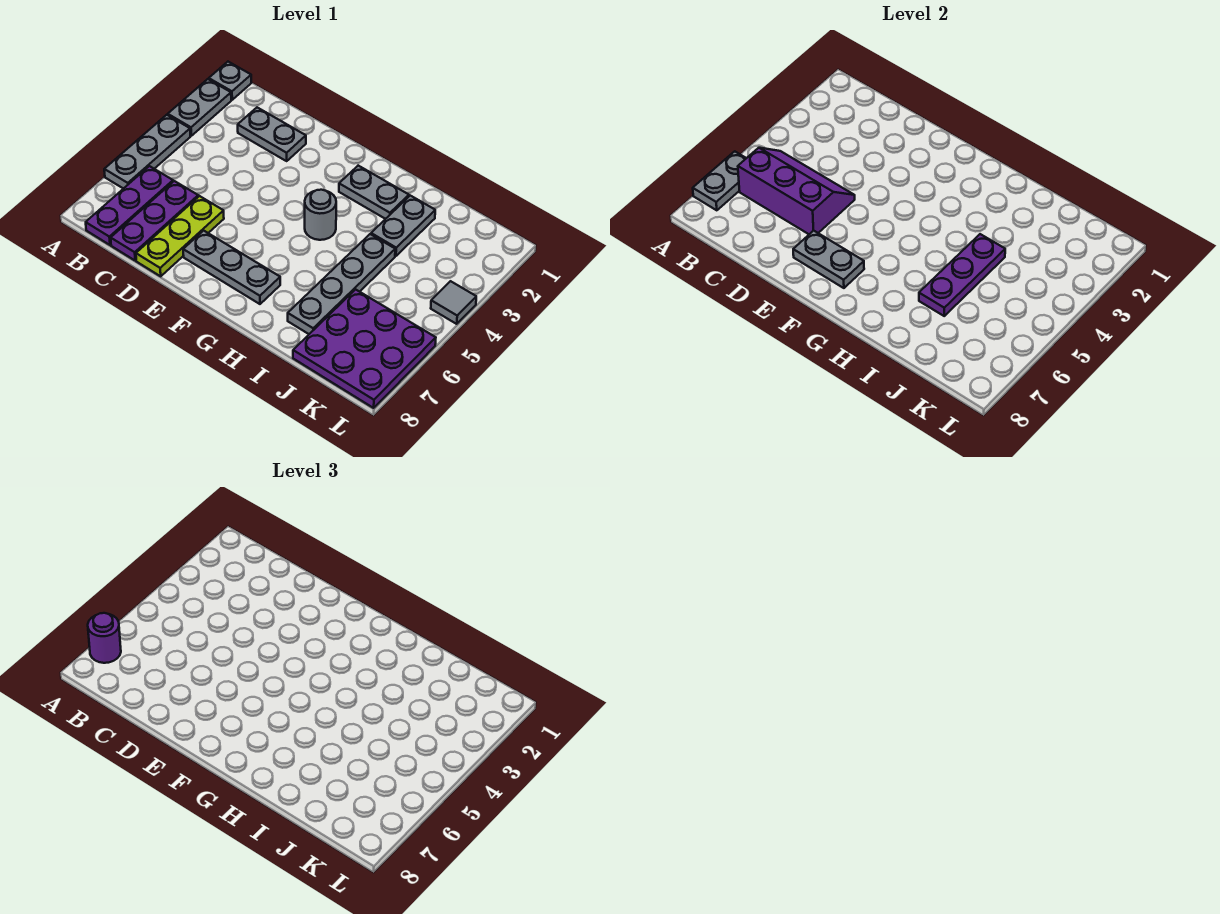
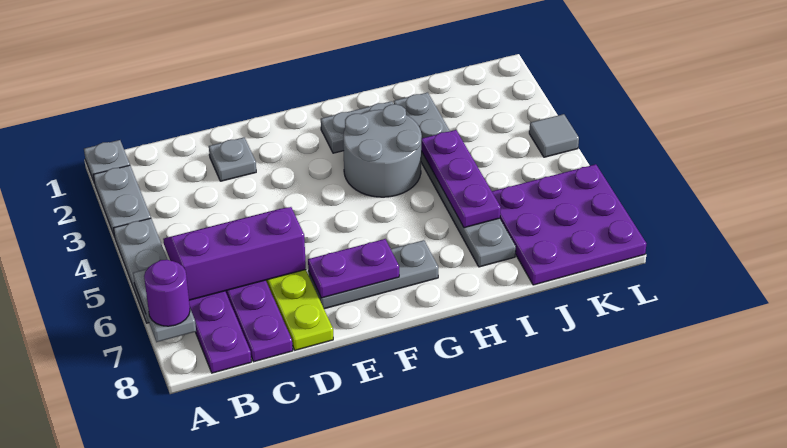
grey plate C2:D2 level 1 -> grey plate D2 level 1
grey plate E7:F7 level 2 -> purple plate E7:F7 level 2
grey round brick G4 level 1 -> grey round brick G3:H4 level 1

